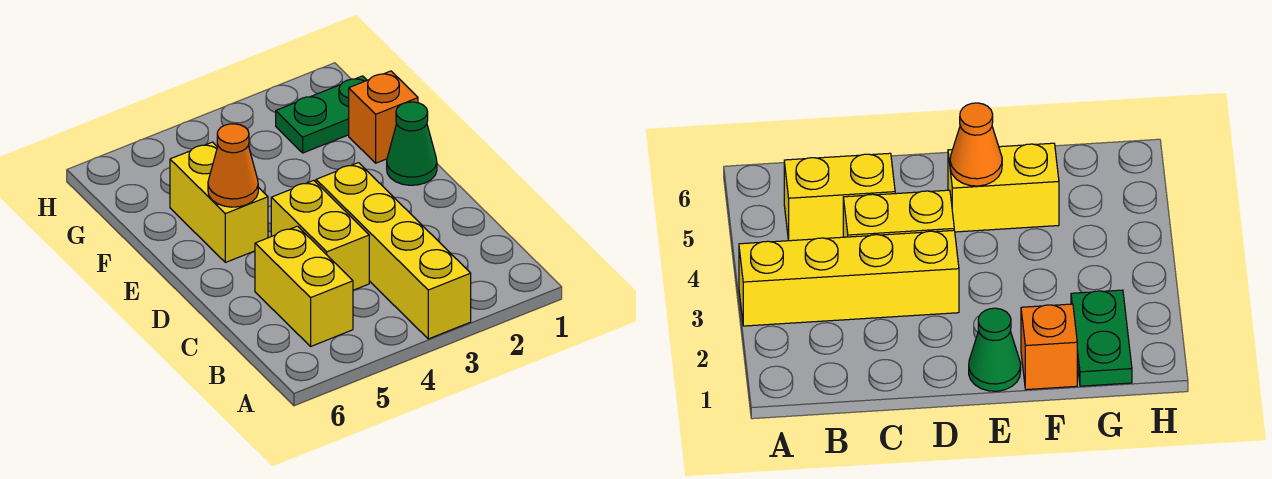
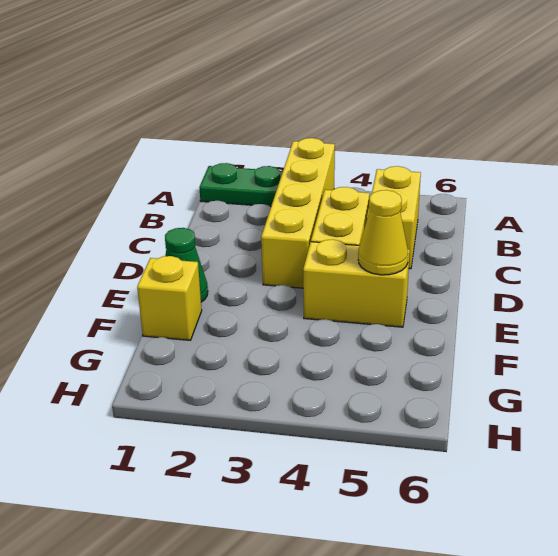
yellow brick E5:F5 level 1 -> yellow brick E4:E5 level 1
orange cone E5 level 2 -> yellow cone E5 level 2
orange brick F1 level 1 -> yellow brick F1 level 1
green plate G1:G2 level 1 -> green plate A1:A2 level 1

